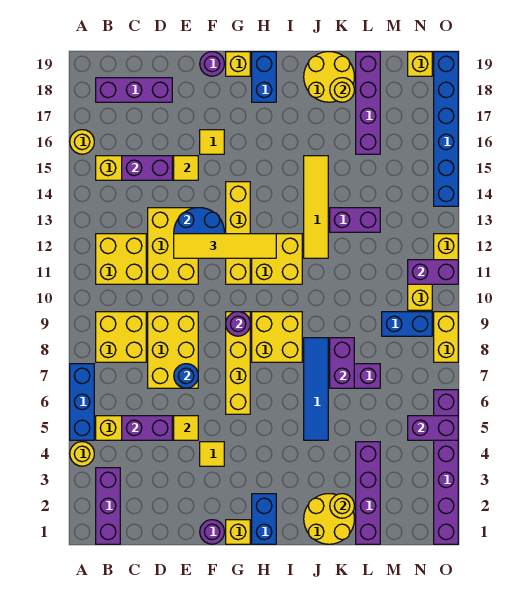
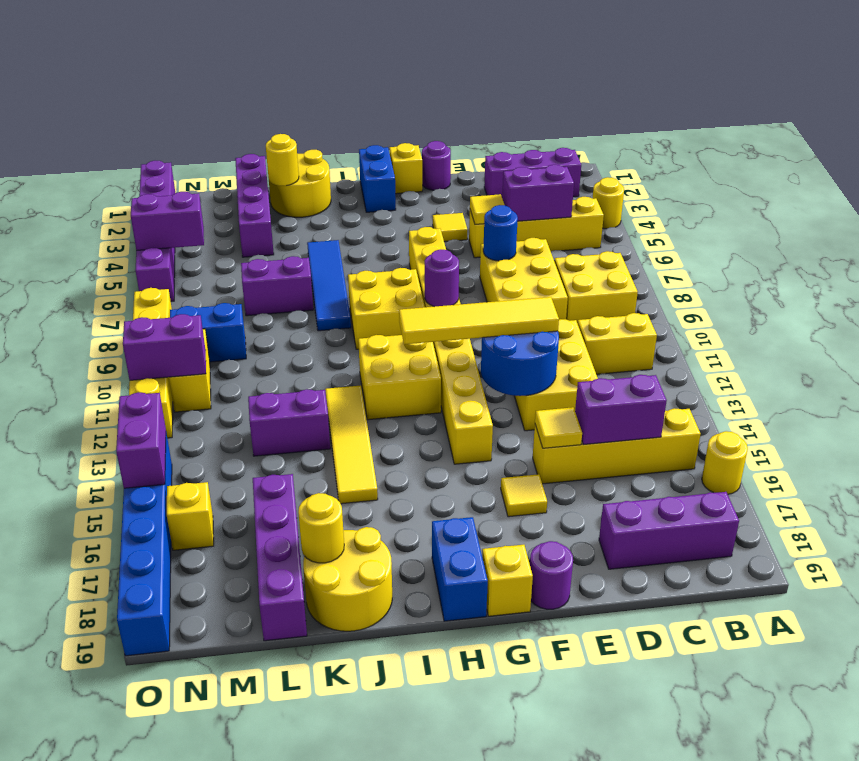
blue brick A5:A7 level 1 -> none
purple brick B1:B3 level 1 -> purple brick B2:D2 level 1
yellow brick B11:C12 level 1 -> yellow brick B11:C11 level 1
purple brick K7:K8 level 2 -> purple brick O14:O15 level 2
yellow brick N19 level 1 -> yellow brick N16 level 1

